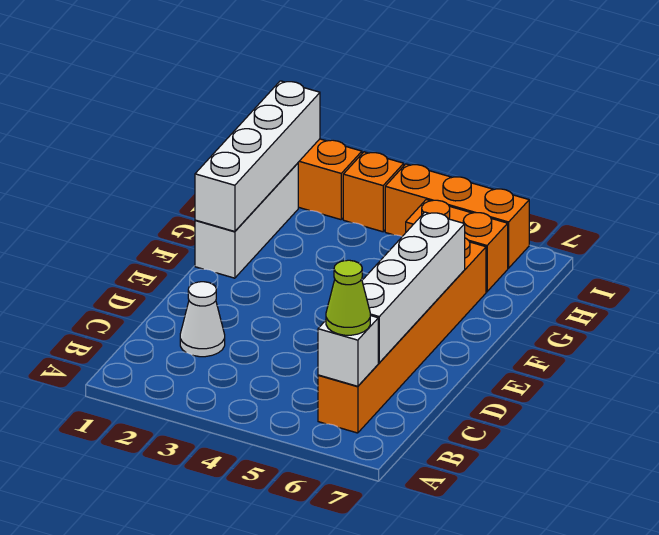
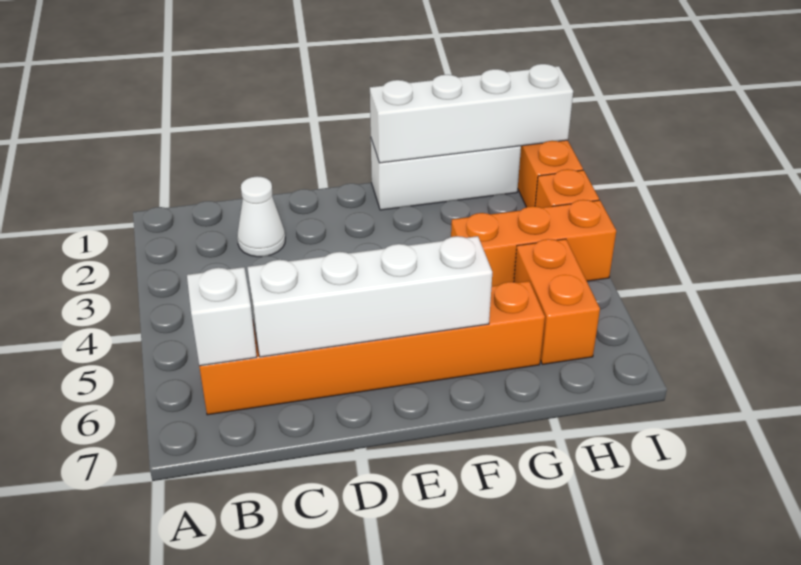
lime cone B6 level 3 -> none
orange brick I4:I6 level 1 -> orange brick G4:I4 level 1

